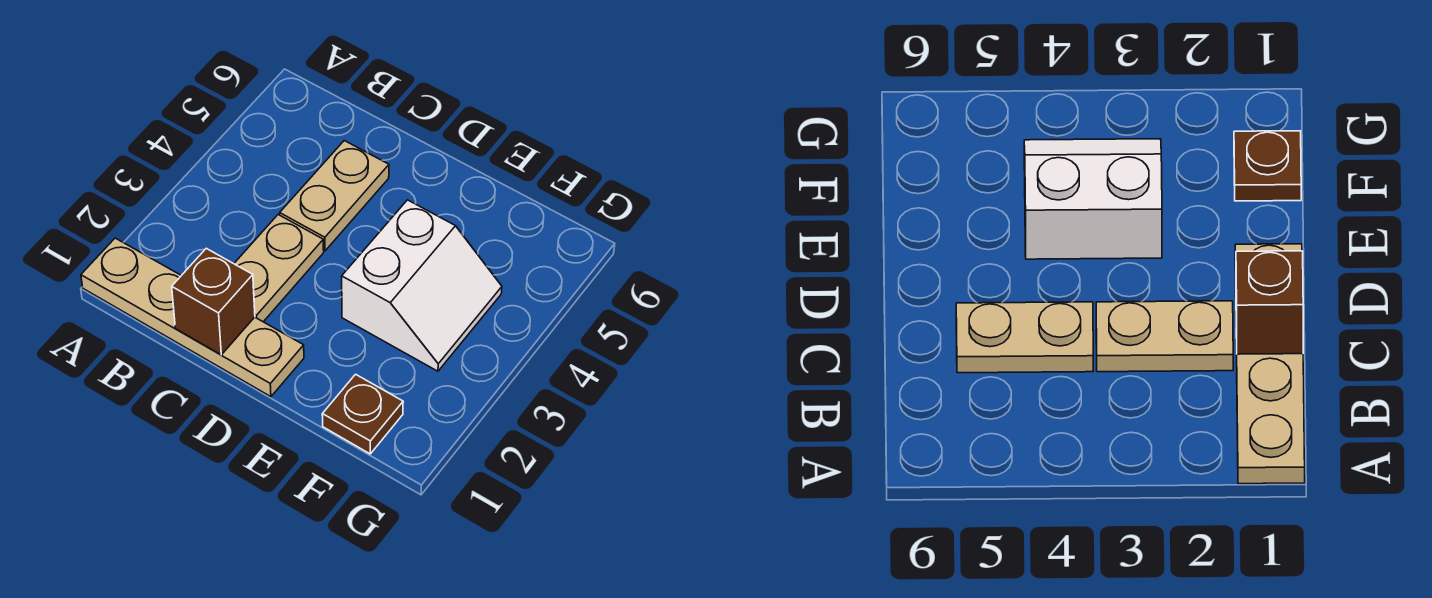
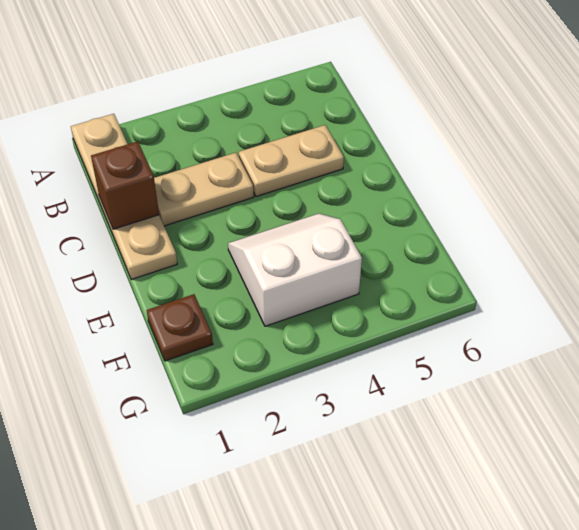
white slope E3:F4 level 1 top E -> white slope E3:F4 level 1 top F

